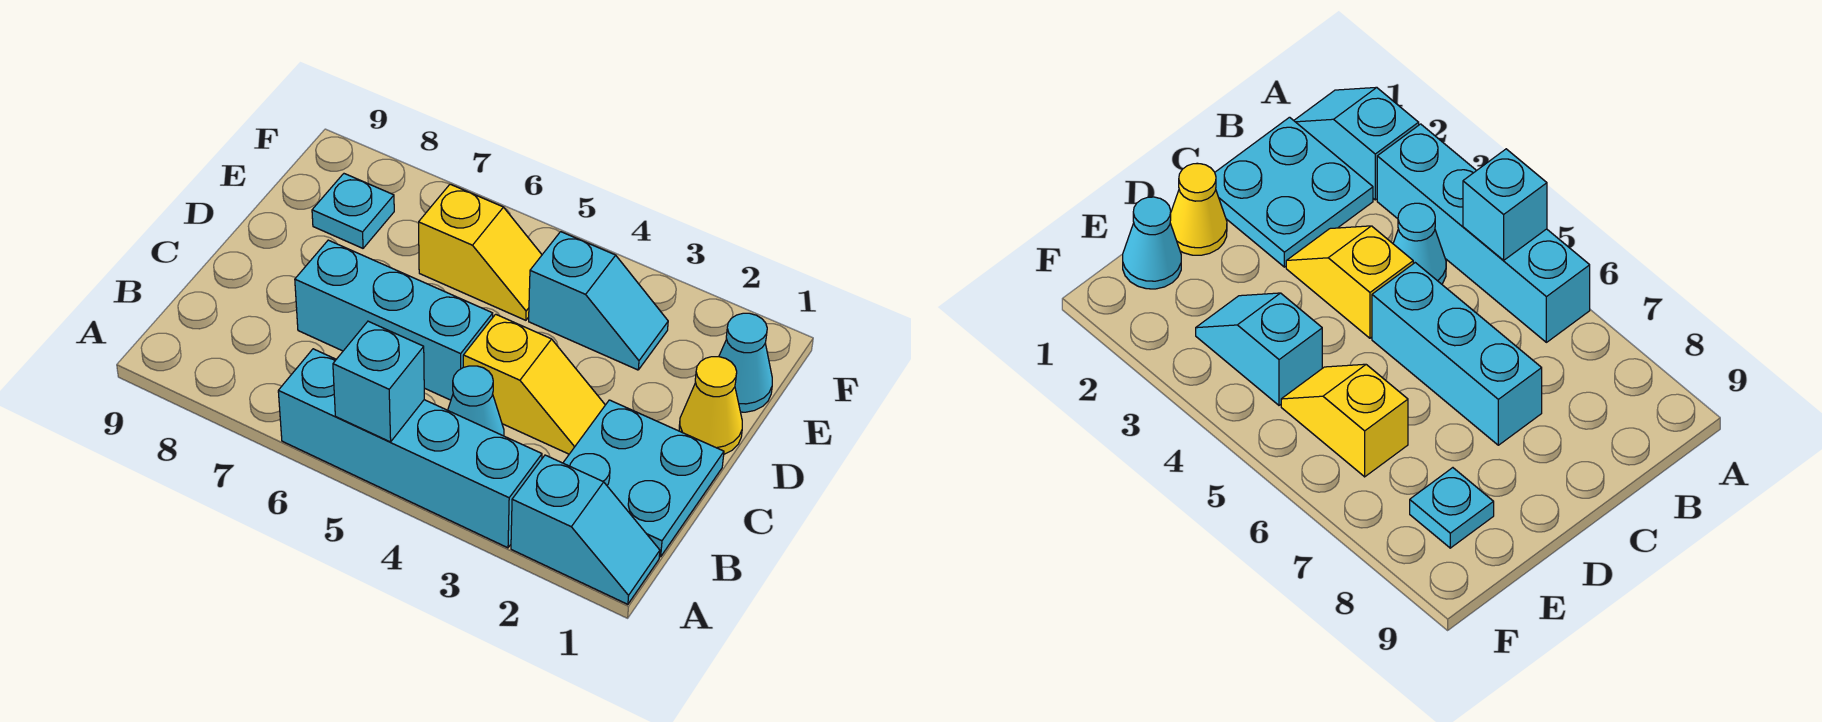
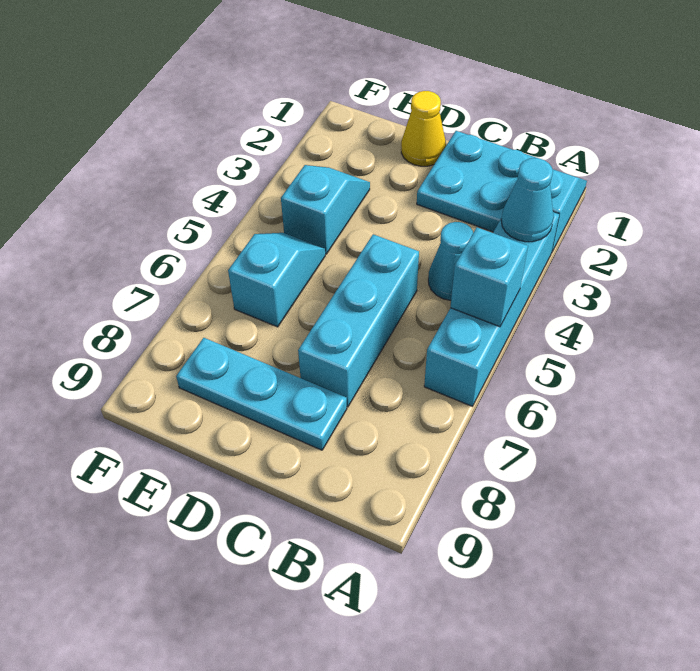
yellow slope C3:C4 level 1 top 4 -> none
cyan cone E1 level 1 -> cyan cone A3 level 2
yellow slope E5:E6 level 1 top 6 -> cyan slope E5:E6 level 1 top 6
cyan plate E8 level 1 -> cyan plate C8:E8 level 1

